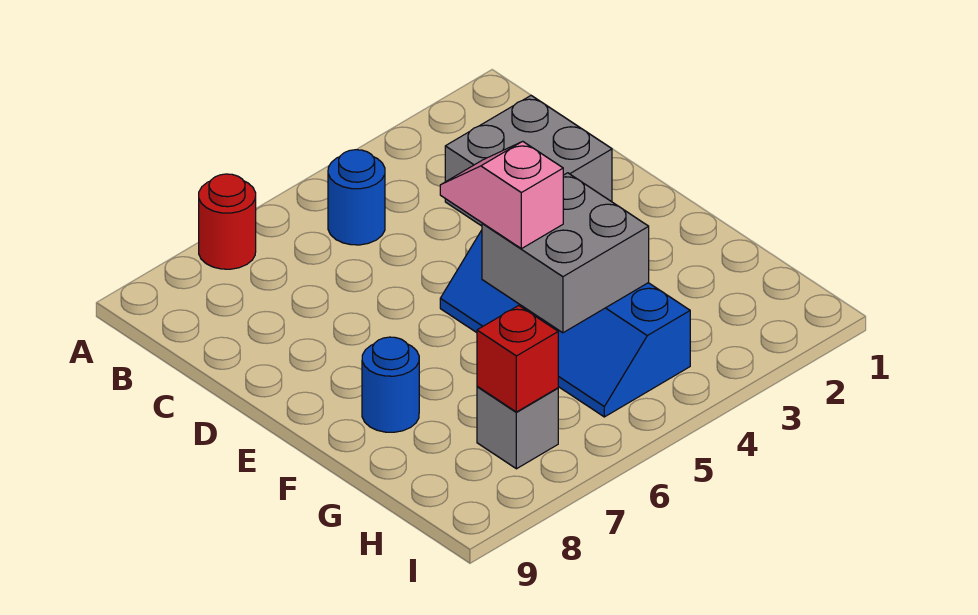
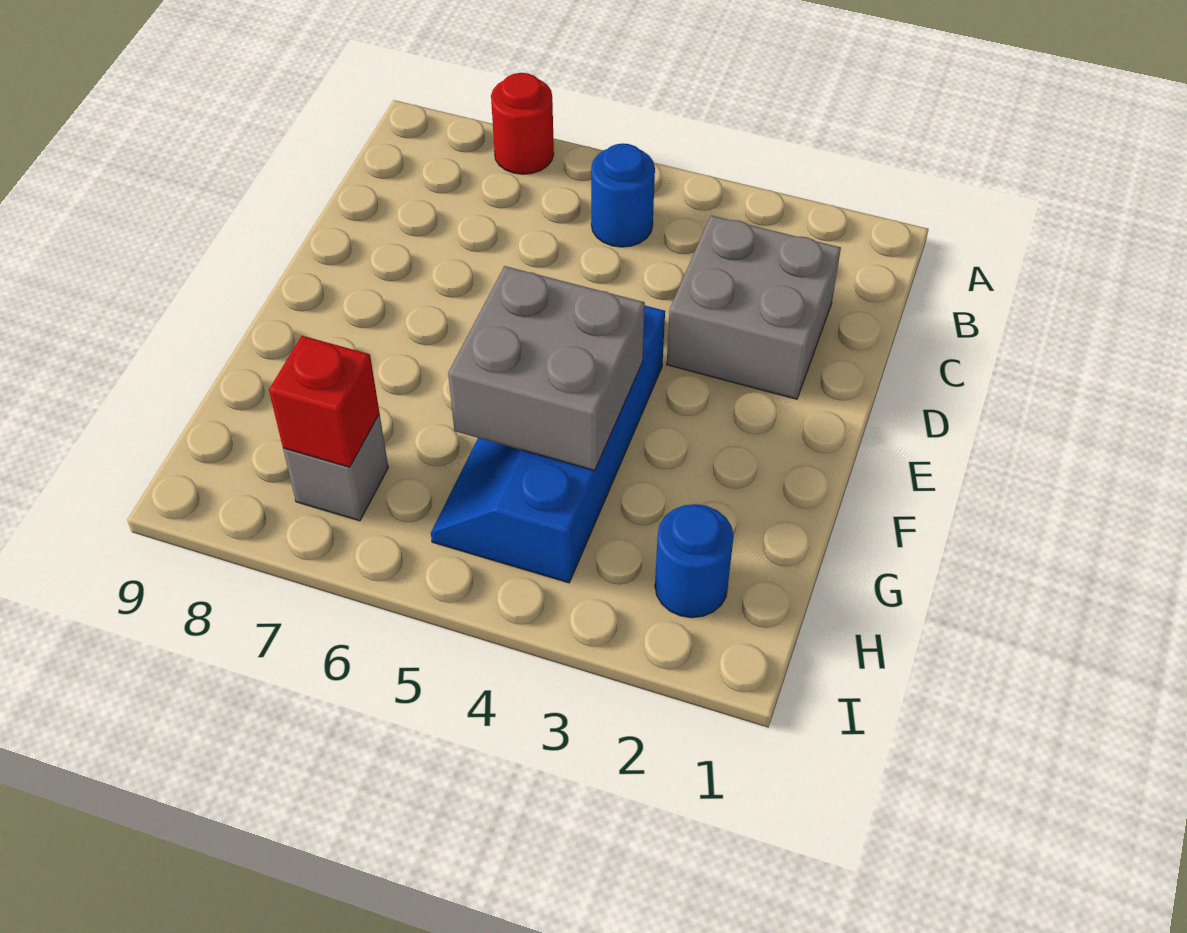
pink slope E5:F5 level 3 top F -> none
blue round brick F8 level 1 -> blue round brick H2 level 1

